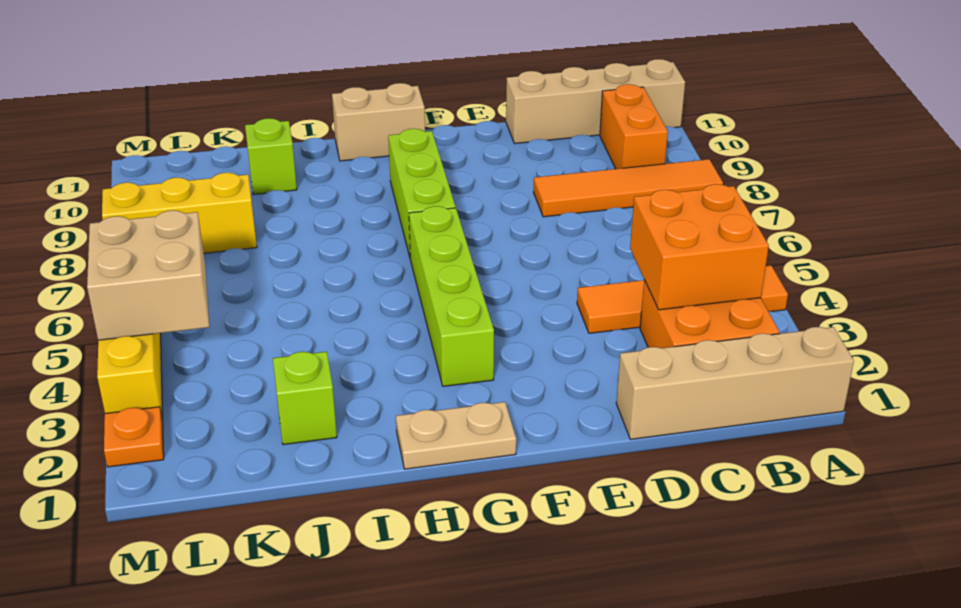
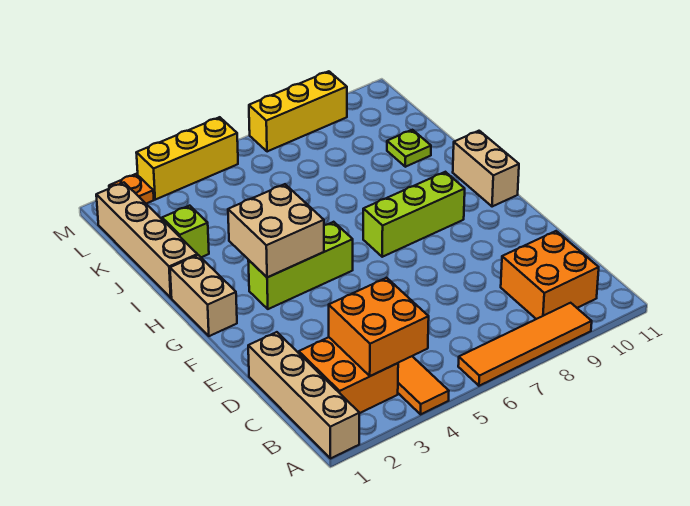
orange tile A8:D8 level 1 -> orange tile A6:A9 level 1
tan brick A11:D11 level 1 -> tan brick I1:L1 level 1
orange brick B9:B10 level 1 -> orange brick B9:C10 level 1
tan plate G1:H1 level 1 -> tan brick G1:H1 level 1
lime brick G3:G6 level 1 -> lime brick G3:G5 level 1
lime brick J10 level 1 -> lime plate J10 level 1
yellow brick K8:M8 level 1 -> yellow brick M7:M9 level 1
tan brick L4:M5 level 2 -> tan brick G3:H4 level 2

